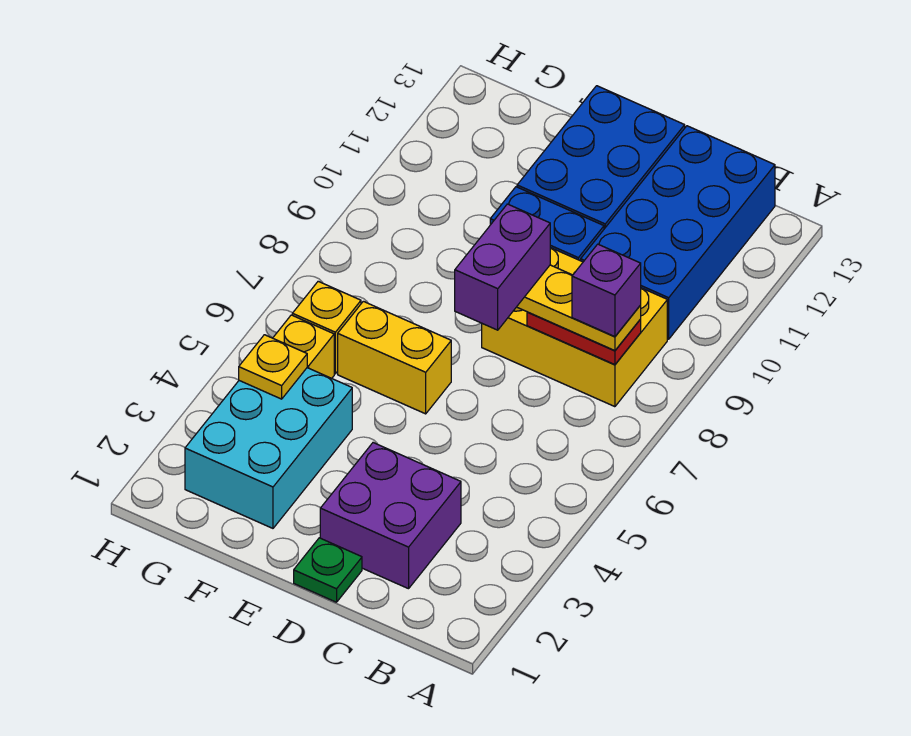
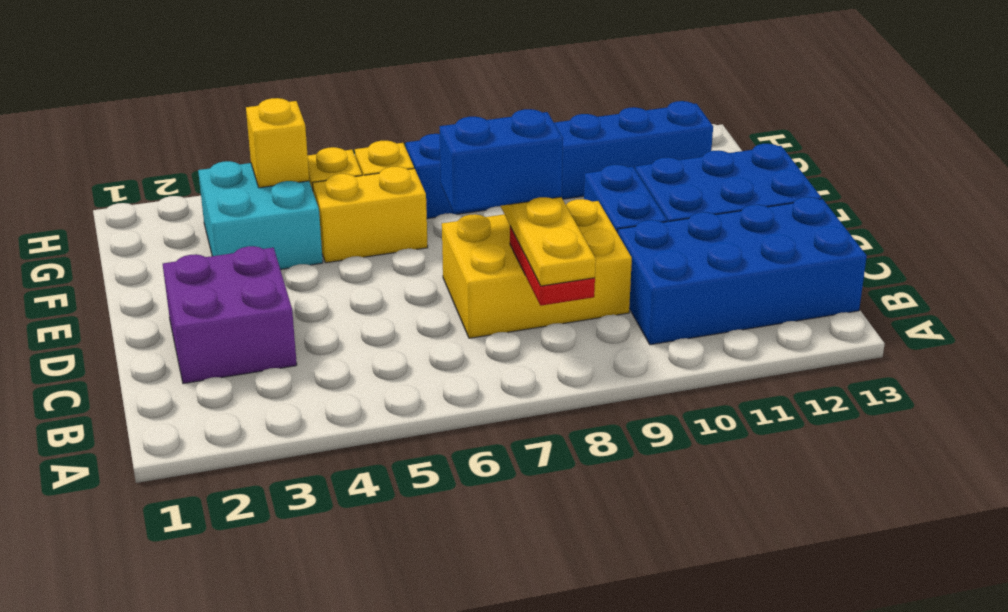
yellow brick B8:D9 level 1 -> yellow brick C7:D9 level 1
purple brick B8 level 4 -> none
green plate D1 level 1 -> none
purple brick D7:D8 level 4 -> blue brick D7:D8 level 4
yellow brick E6:F6 level 1 -> yellow brick F5:F6 level 1
cyan brick F2:G4 level 1 -> cyan brick F3:G4 level 1
yellow plate G4 level 2 -> yellow brick G4 level 2
none -> blue brick G7:G12 level 1

